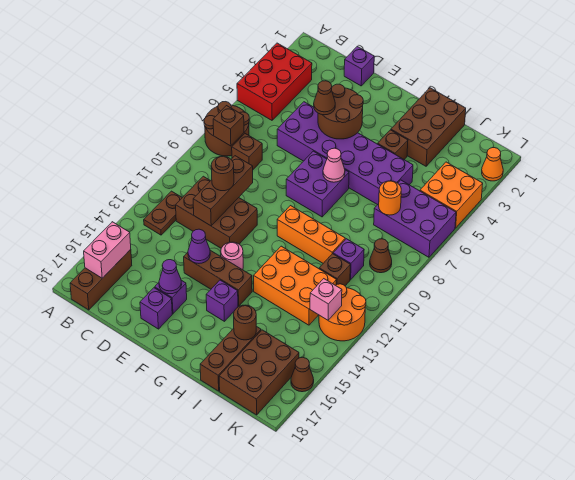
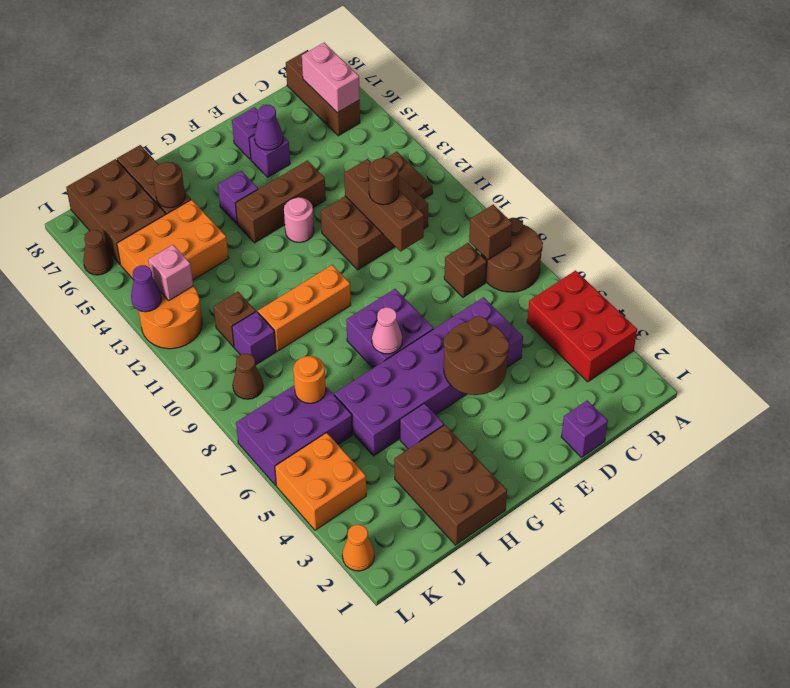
brown cone E5 level 3 -> none
purple cone E14 level 2 -> purple cone L13 level 2
brown brick H4 level 1 -> purple brick H4 level 1
orange brick H12:J13 level 1 -> orange brick I14:K15 level 1

